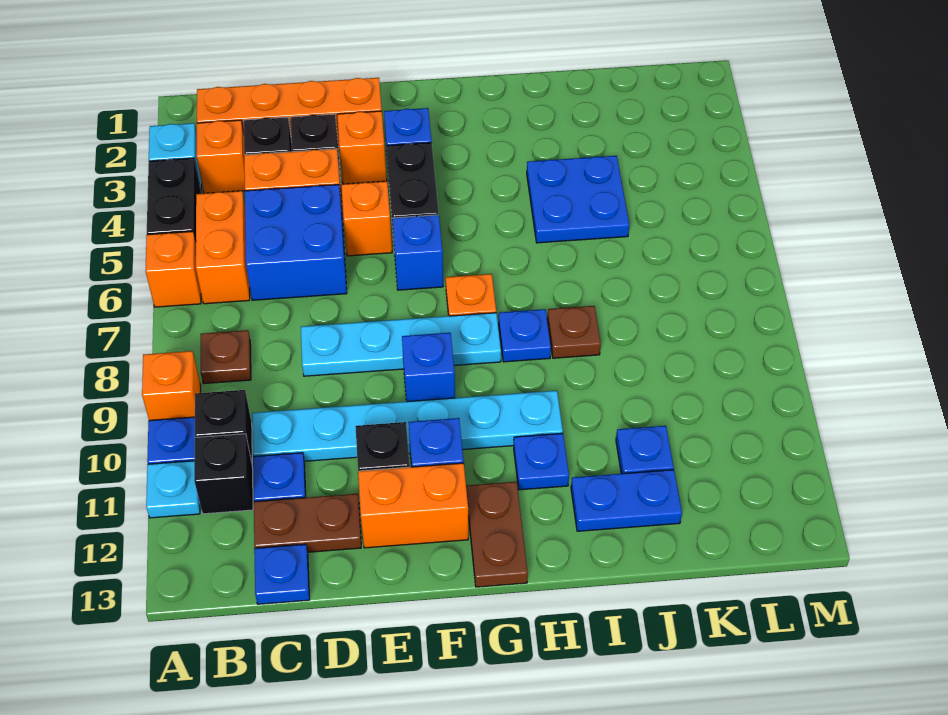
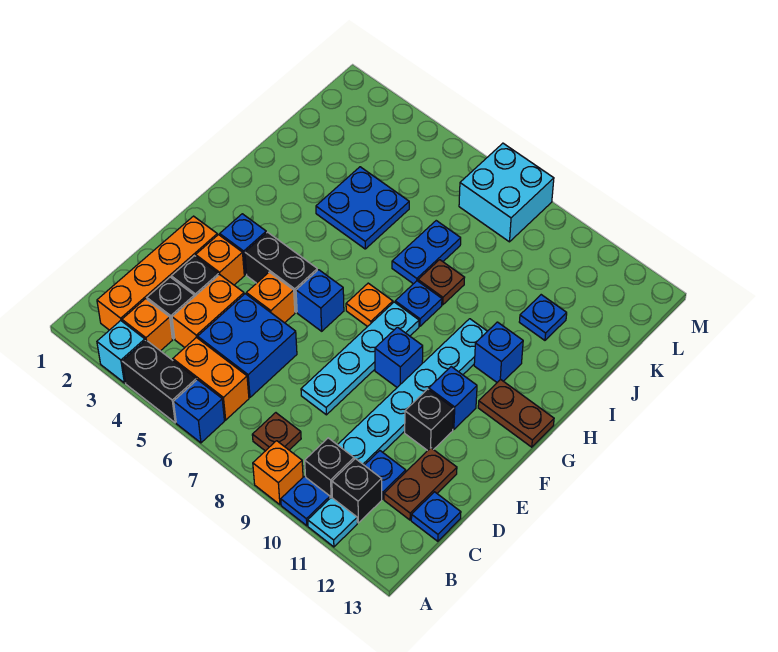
orange brick A6 level 1 -> blue brick A6 level 1
orange brick E12:F12 level 1 -> none
blue plate H11 level 1 -> blue brick H11 level 1
blue plate I12:J12 level 1 -> blue plate I7:J7 level 1
none -> cyan brick L7:M8 level 1

